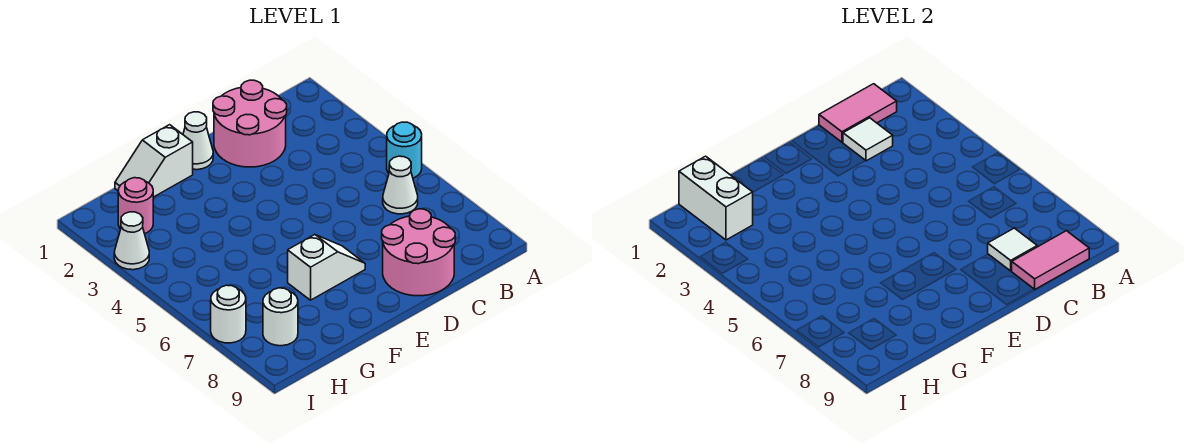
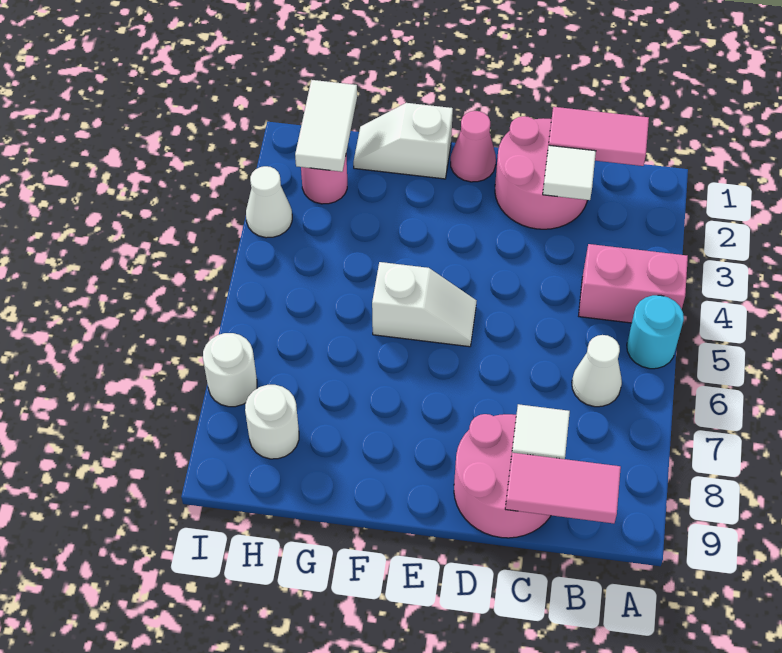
none -> pink brick A4:B4 level 1
white cone E1 level 1 -> pink cone E1 level 1
white slope E7:F7 level 1 top F -> white slope E5:F5 level 1 top F
white brick H1:H2 level 2 -> white tile H1:H2 level 2

